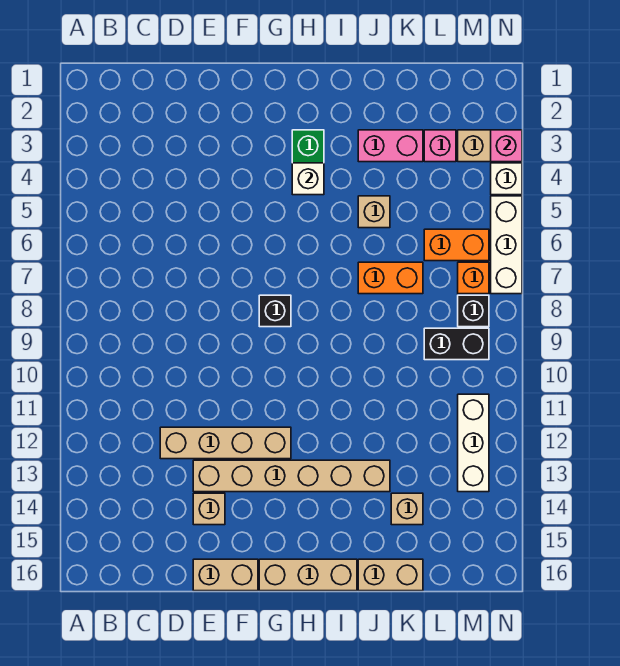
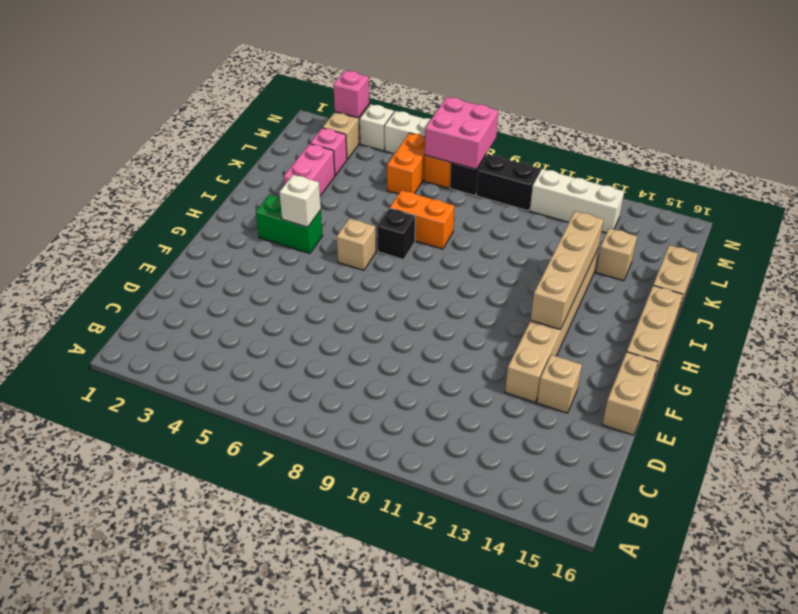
tan brick D12:G12 level 1 -> tan brick G13:J13 level 2
black brick G8 level 1 -> black brick I7 level 1
tan brick J5 level 1 -> tan brick H6 level 1
orange brick J7:K7 level 1 -> orange brick J7:J8 level 1
black brick L9:M9 level 1 -> black brick M9:M10 level 1
none -> pink brick M7:N8 level 2

